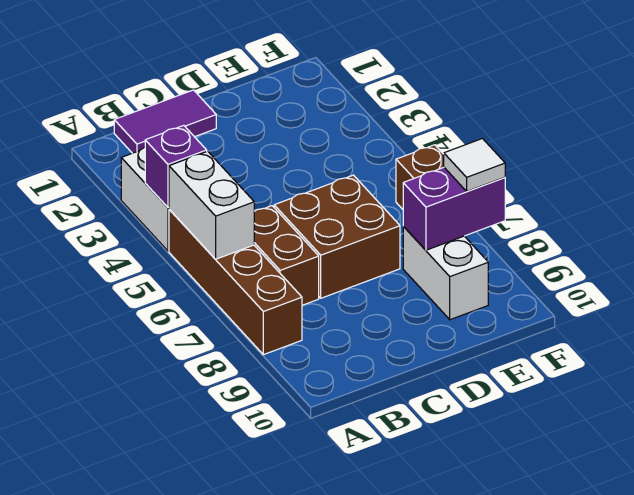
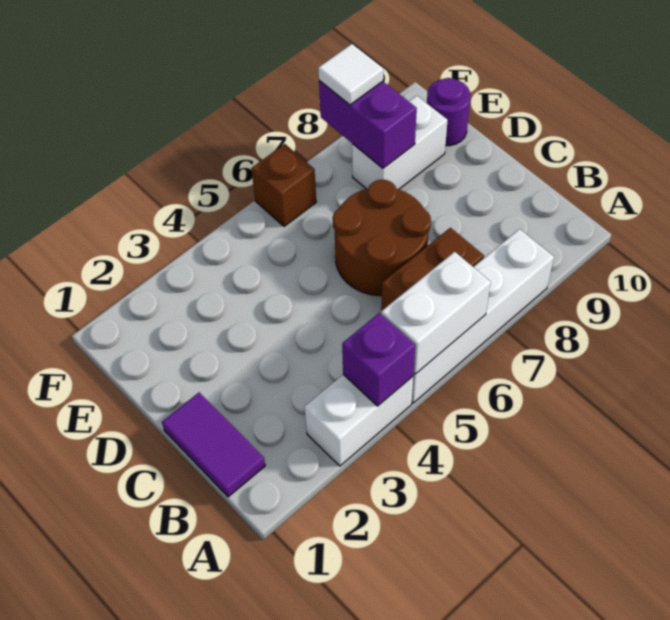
brown brick A5:A8 level 1 -> white brick A5:A8 level 1
brown brick C6:D7 level 1 -> brown round brick C6:D7 level 1
none -> purple round brick E10 level 1

